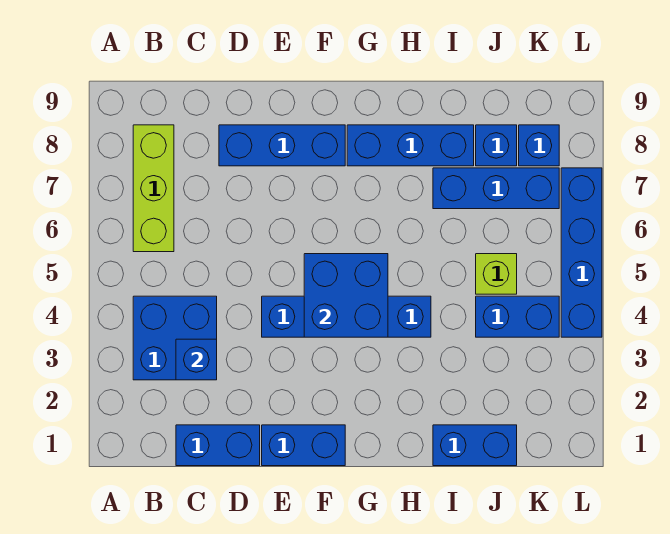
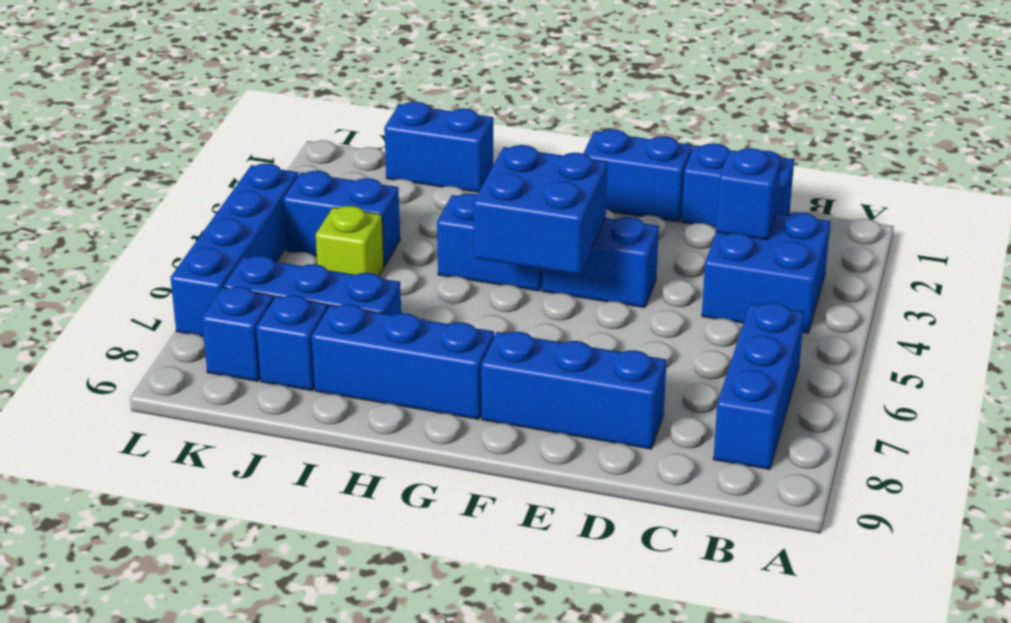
lime brick B6:B8 level 1 -> blue brick B6:B8 level 1

